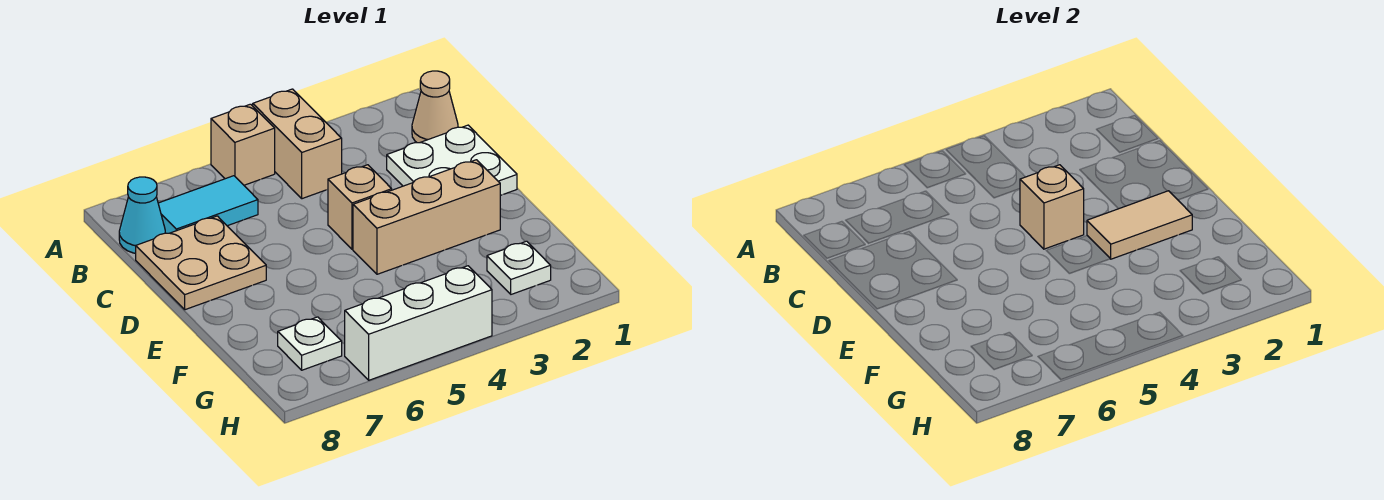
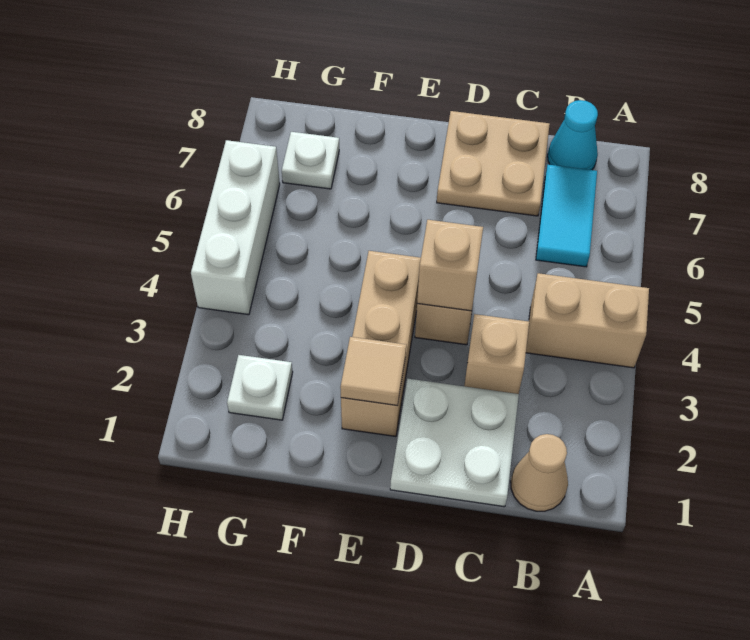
tan brick A5 level 1 -> tan brick C3 level 1
tan tile E2:E3 level 2 -> tan tile E2 level 2

